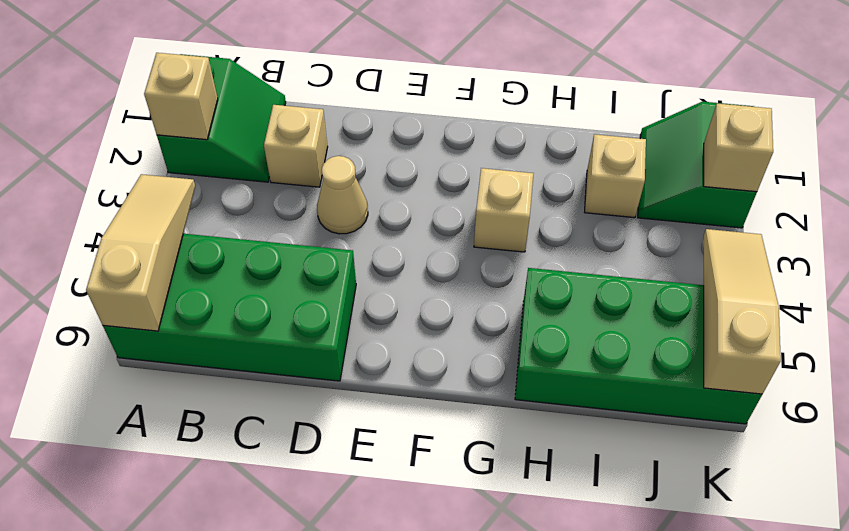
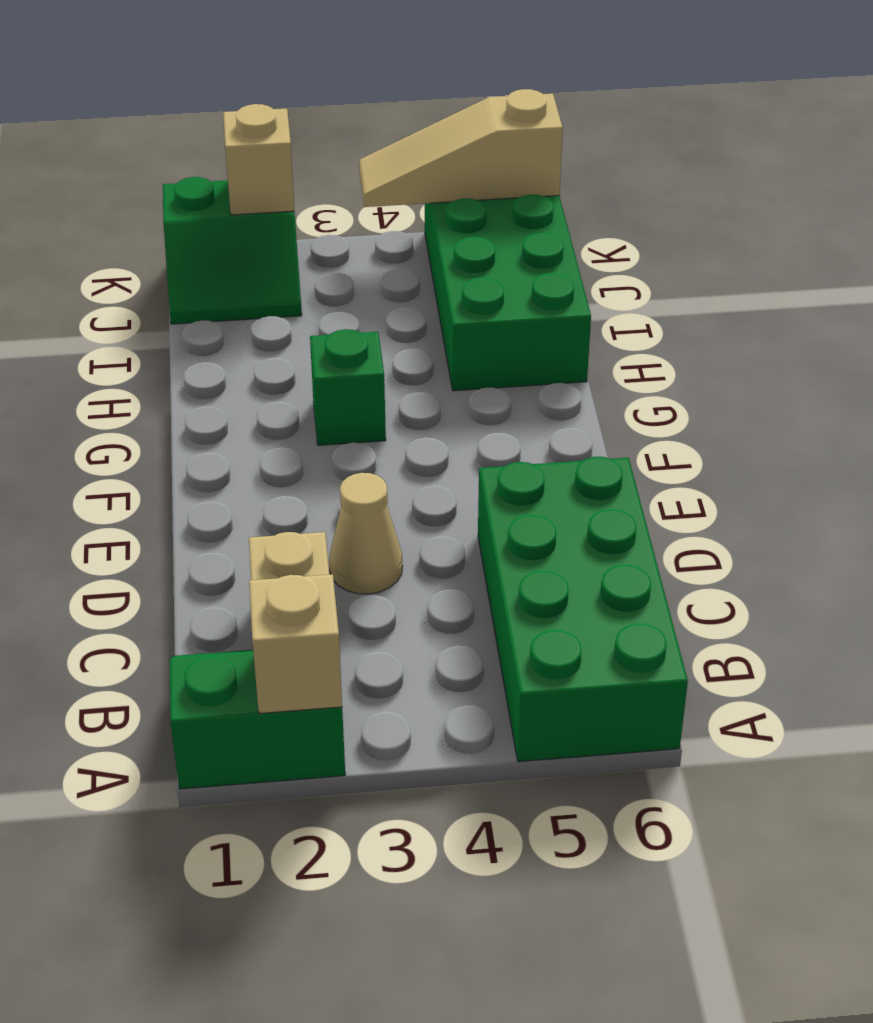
tan slope A4:A6 level 2 top 6 -> none
tan brick G3 level 1 -> green brick G3 level 1
tan brick I2 level 1 -> none

